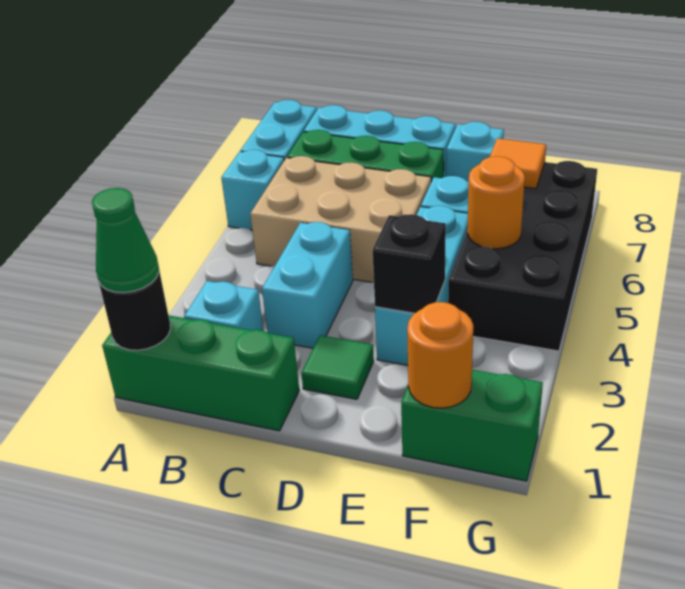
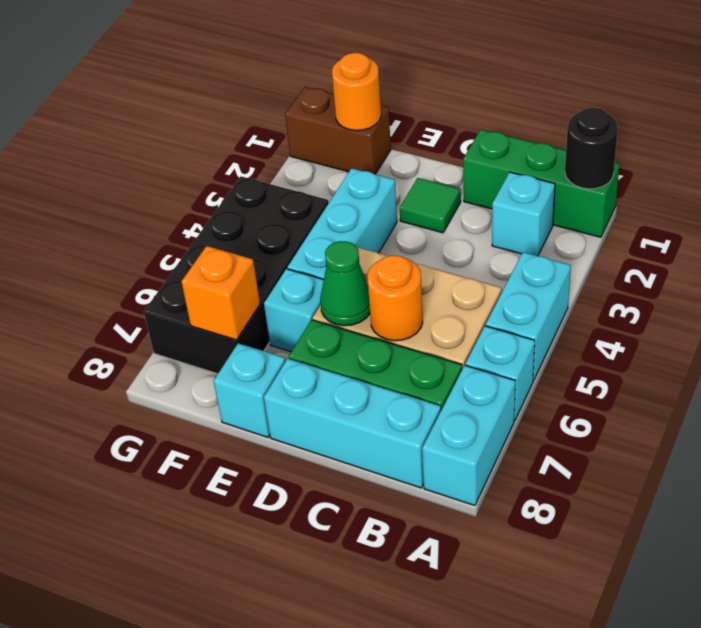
green cone A1 level 3 -> green cone D6 level 2
cyan brick C3:C4 level 1 -> cyan brick A4:A5 level 1
black brick E3 level 2 -> none
green brick F1:G1 level 1 -> brown brick F1:G1 level 1
orange round brick F5 level 2 -> orange round brick C6 level 2
orange tile F7 level 2 -> orange brick F7 level 2

